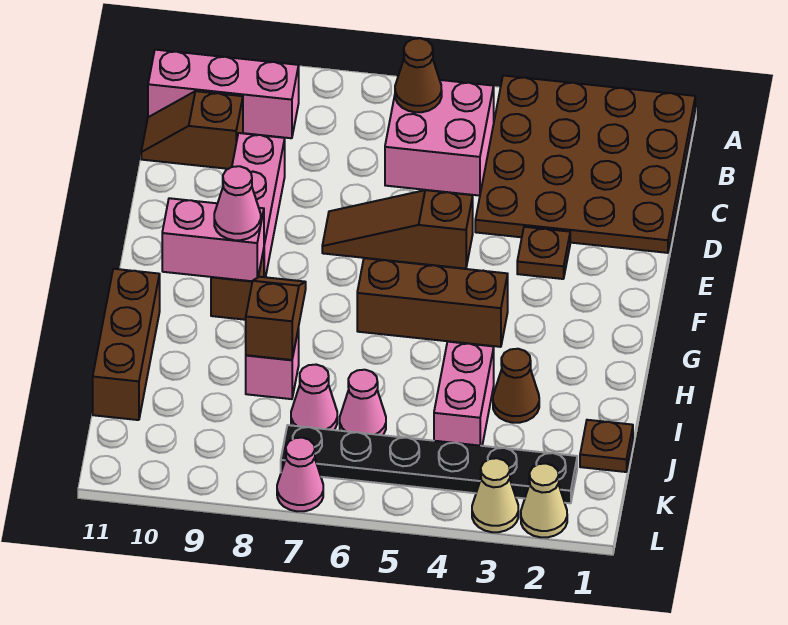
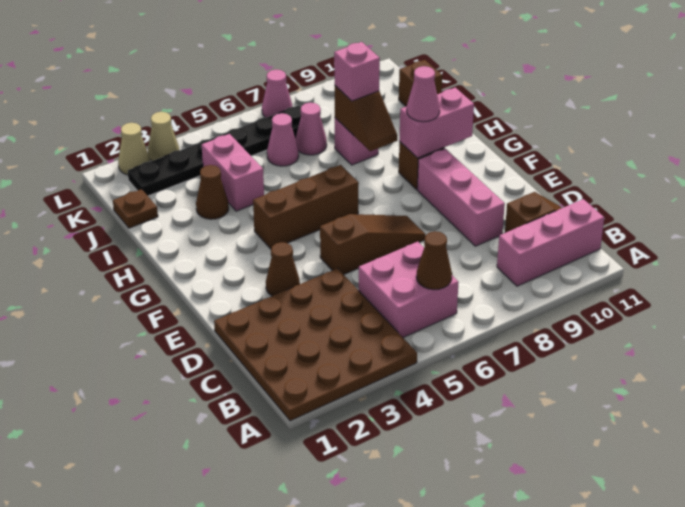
brown plate E3 level 1 -> brown cone E3 level 1
brown brick H11:J11 level 1 -> brown brick J11 level 1
none -> pink brick I8 level 3

